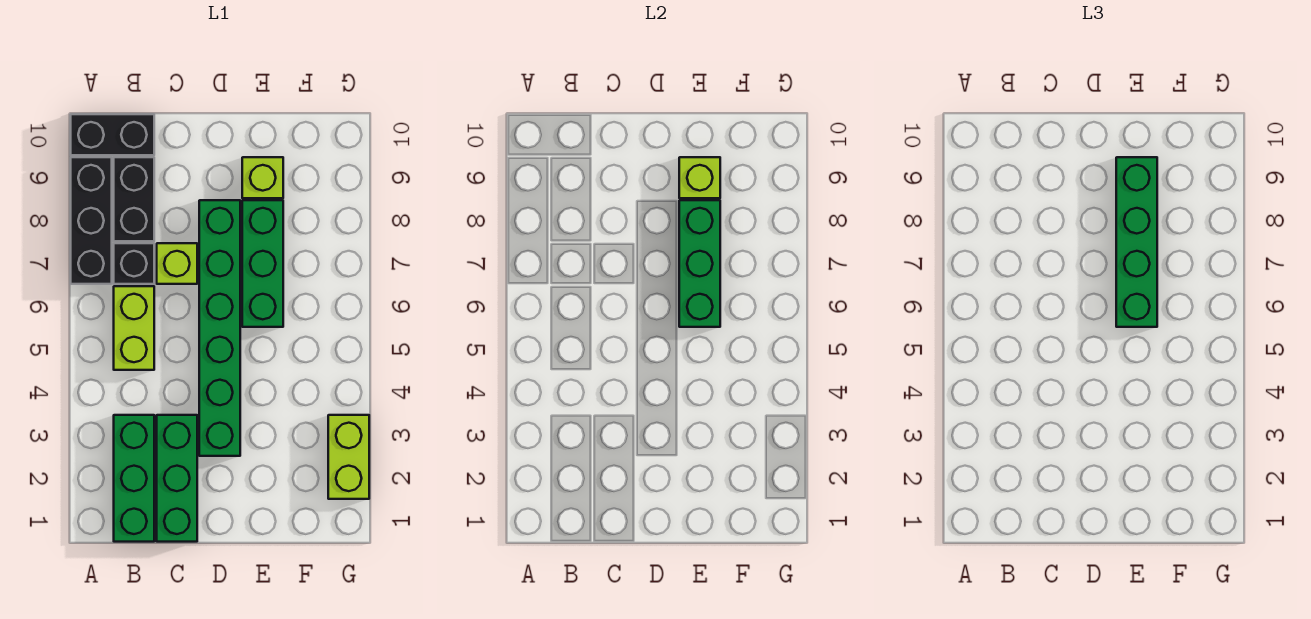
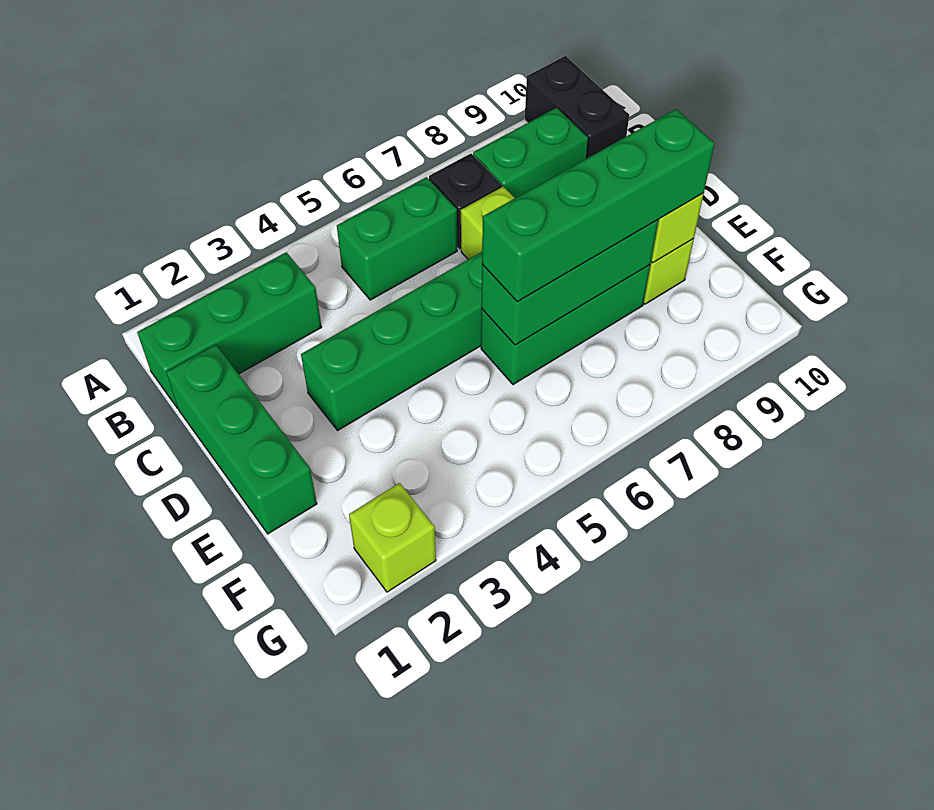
black brick A7:A9 level 1 -> none
lime brick B5:B6 level 1 -> green brick B5:B6 level 1
black brick B8:B9 level 1 -> green brick B8:B9 level 1
green brick C1:C3 level 1 -> green brick C1:E1 level 1
lime brick G2:G3 level 1 -> lime brick G2 level 1

